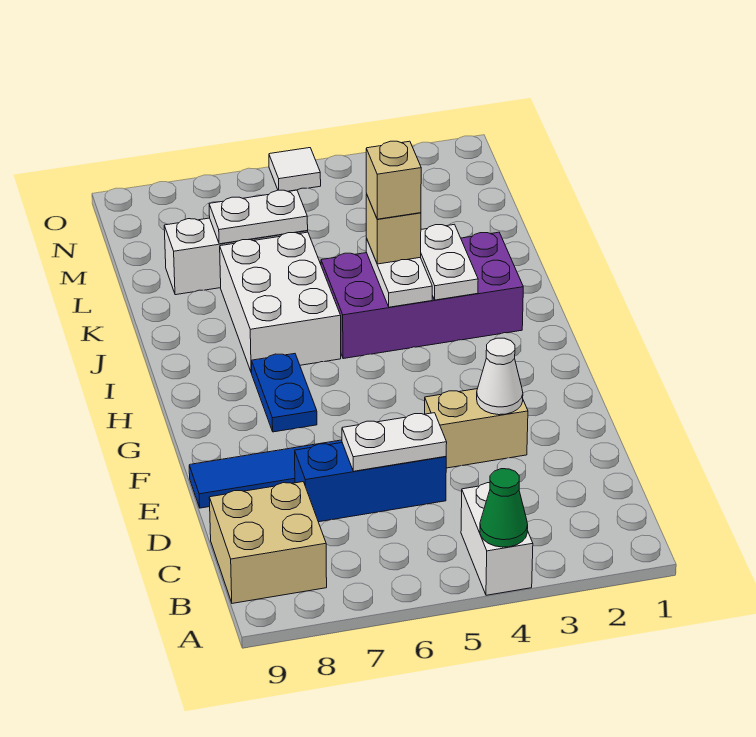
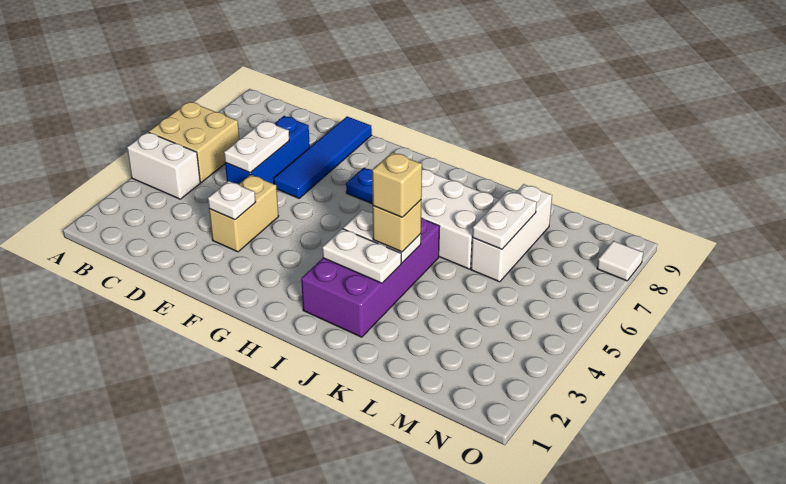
green cone A4 level 2 -> none
tan brick B8:C9 level 1 -> tan brick A5:B6 level 1
white cone E3 level 2 -> white plate E3 level 2
white tile O5 level 1 -> white tile O8 level 1

